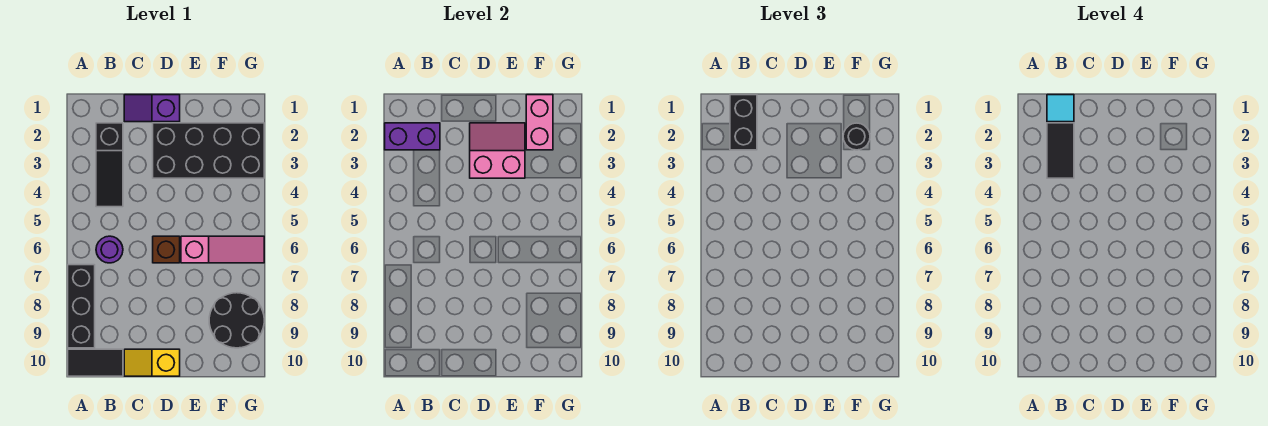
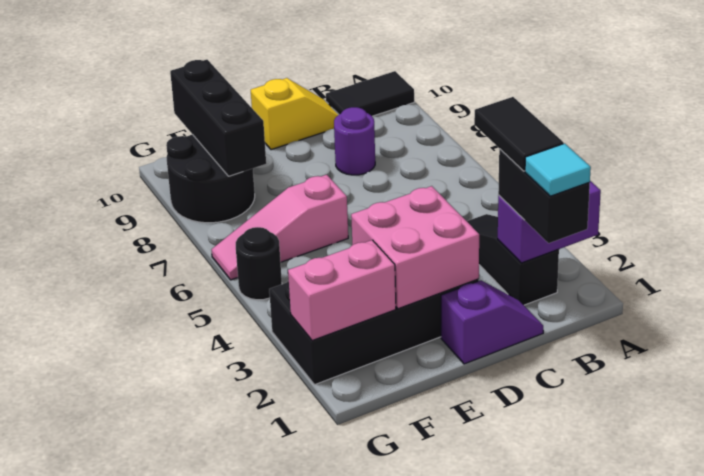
black brick A7:A9 level 1 -> black brick F8:F10 level 2
purple round brick B6 level 1 -> purple round brick C8 level 1
pink slope D2:E3 level 2 top 3 -> pink brick D2:E3 level 2
brown brick D6 level 1 -> none
pink brick F1:F2 level 2 -> pink brick F2:G2 level 2
black round brick F2 level 3 -> black round brick G5 level 1

